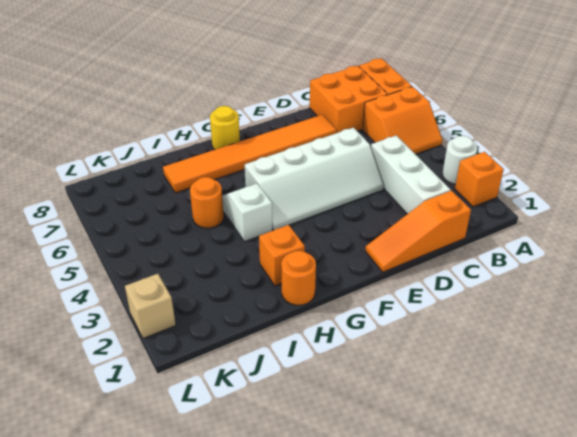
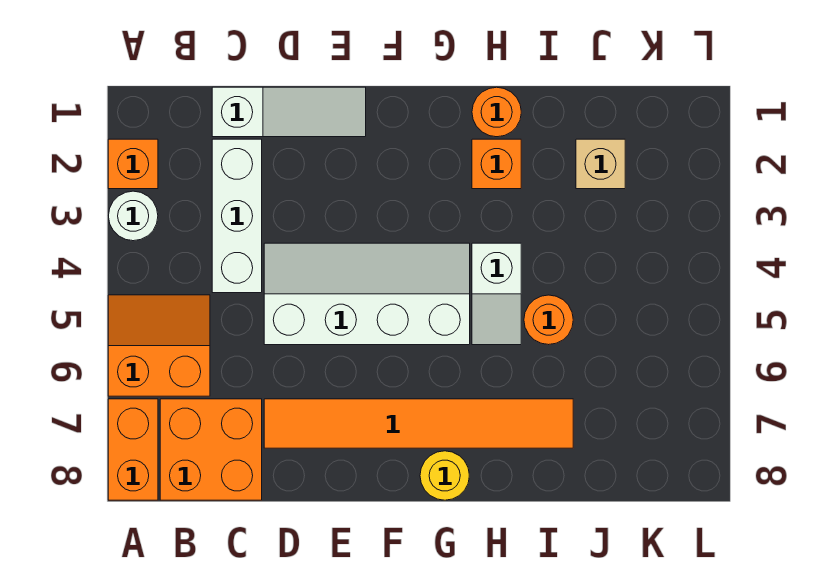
orange slope C1:E1 level 1 top C -> white slope C1:E1 level 1 top C
tan brick L2 level 1 -> tan brick J2 level 1

